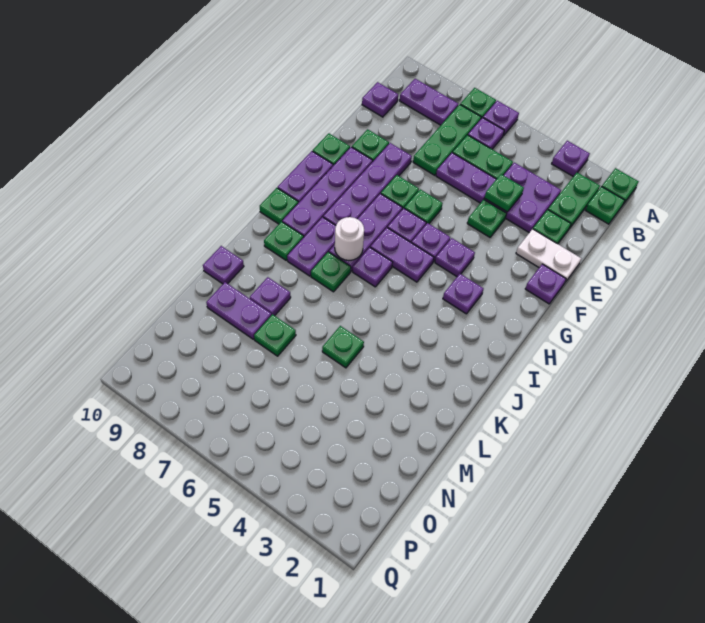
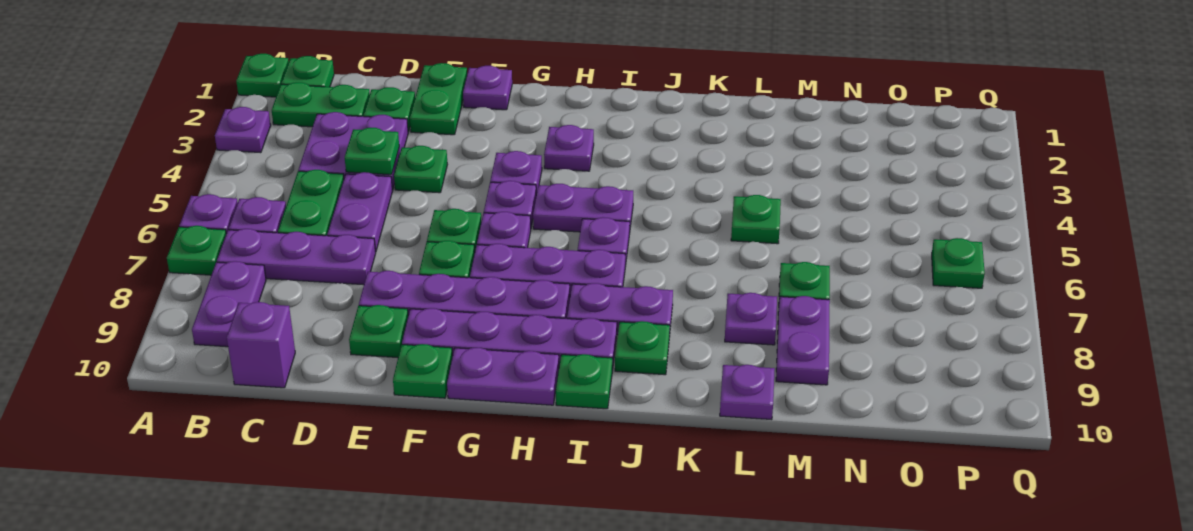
green plate B7:D7 level 1 -> purple plate B7:D7 level 1
purple plate C10 level 1 -> purple brick C10 level 1
white plate E1:E2 level 1 -> green plate E1:E2 level 1
purple plate H5:H6 level 1 -> purple plate H5:I5 level 1
white round brick I7 level 2 -> none
green plate J7 level 1 -> green plate P6 level 1

